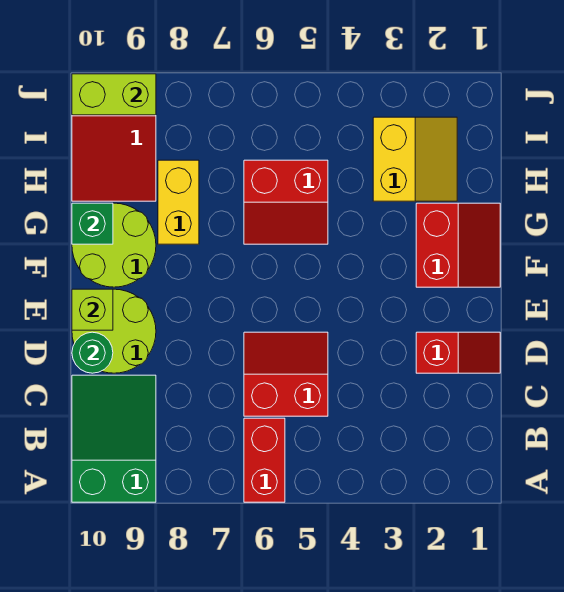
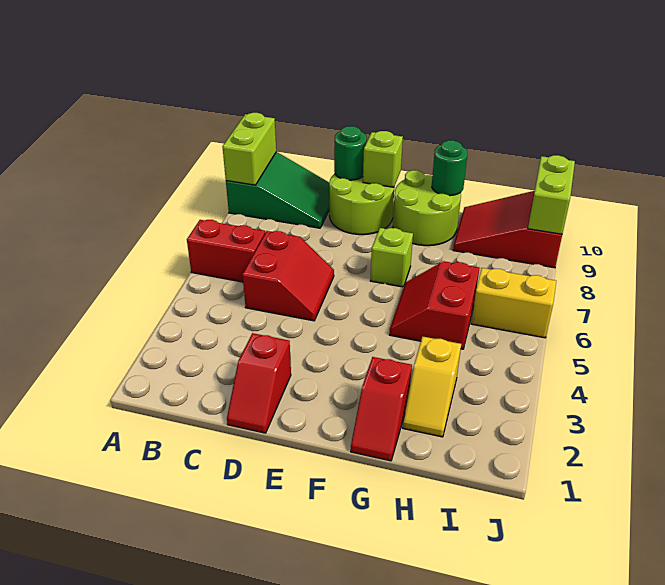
none -> lime brick A9:A10 level 2
red slope F1:G2 level 1 top 2 -> red slope G1:G2 level 1 top 2
none -> lime brick F7 level 1
yellow brick G8:H8 level 1 -> yellow brick I6:J6 level 1
green brick G10 level 2 -> green round brick G10 level 2
yellow slope H2:I3 level 1 top 3 -> yellow slope H2:H3 level 1 top 3

